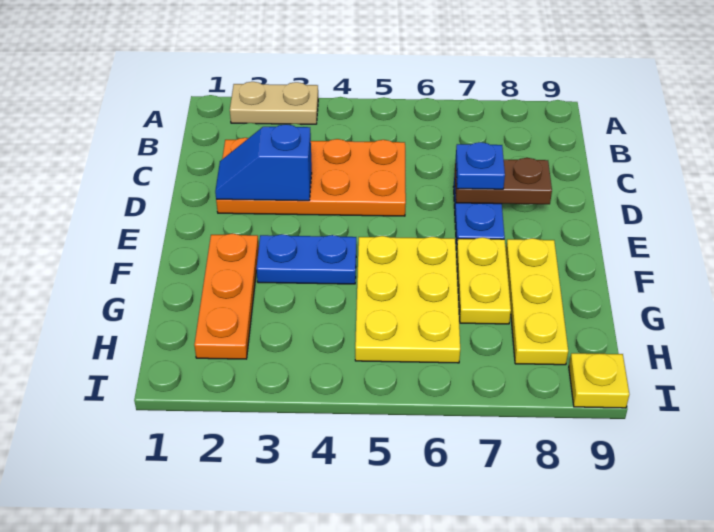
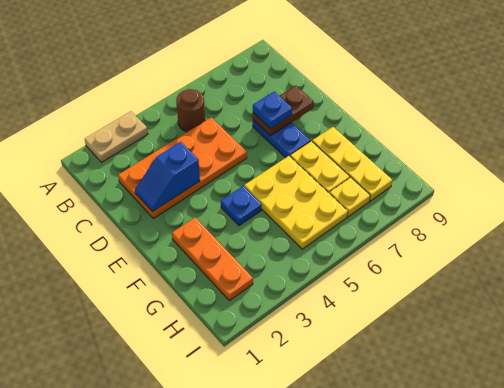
none -> brown round brick B5 level 1
blue plate F3:F4 level 1 -> blue plate F4 level 1
yellow plate I9 level 1 -> yellow plate H7 level 1

